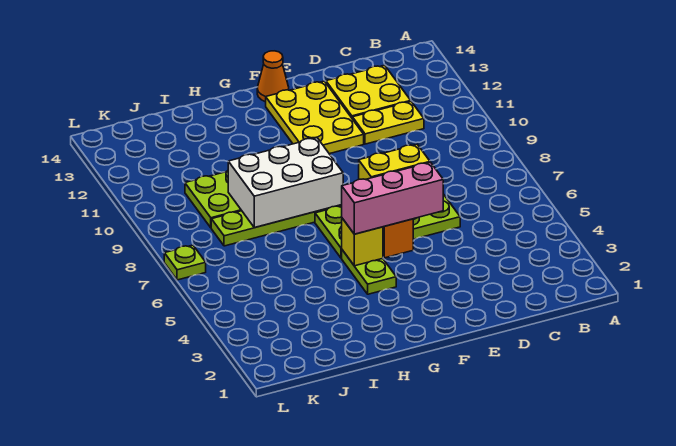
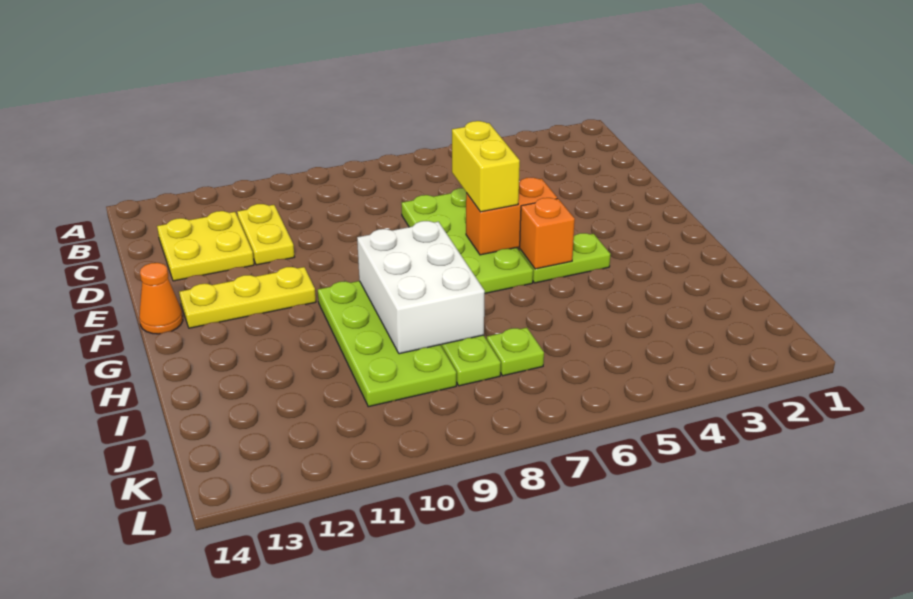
pink brick E5:G5 level 3 -> none
yellow plate E11:F13 level 1 -> yellow plate F11:F13 level 1
yellow brick G5 level 2 -> orange brick G5 level 2
lime plate L7 level 1 -> lime plate J7 level 1

